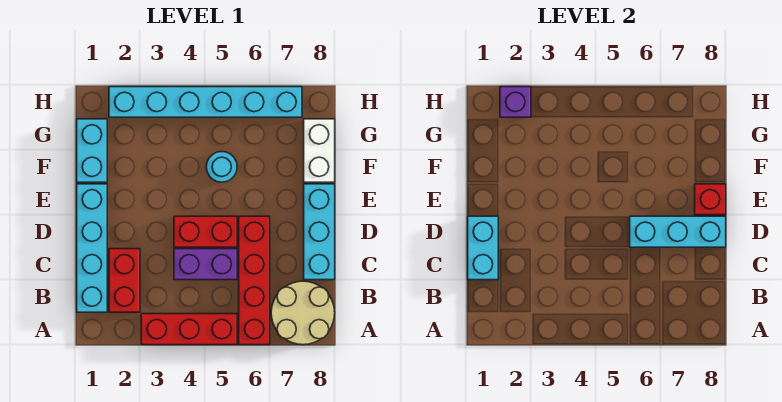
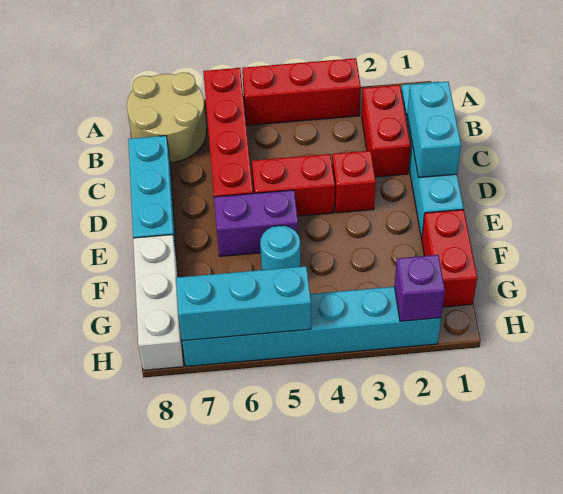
purple brick C4:C5 level 1 -> purple brick E5:E6 level 1
cyan brick D6:D8 level 2 -> cyan brick H5:H7 level 2
red brick E8 level 2 -> red brick D3 level 1
cyan brick F1:G1 level 1 -> red brick F1:G1 level 1
white brick F8:G8 level 1 -> white brick F8:H8 level 1

